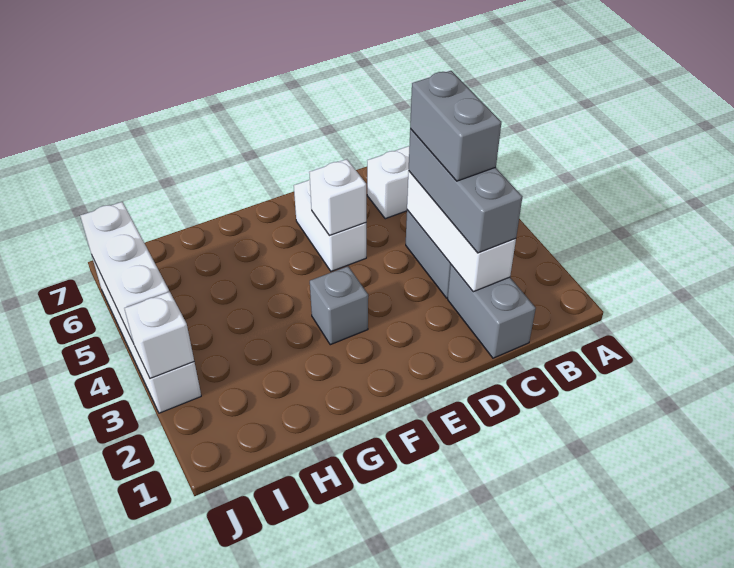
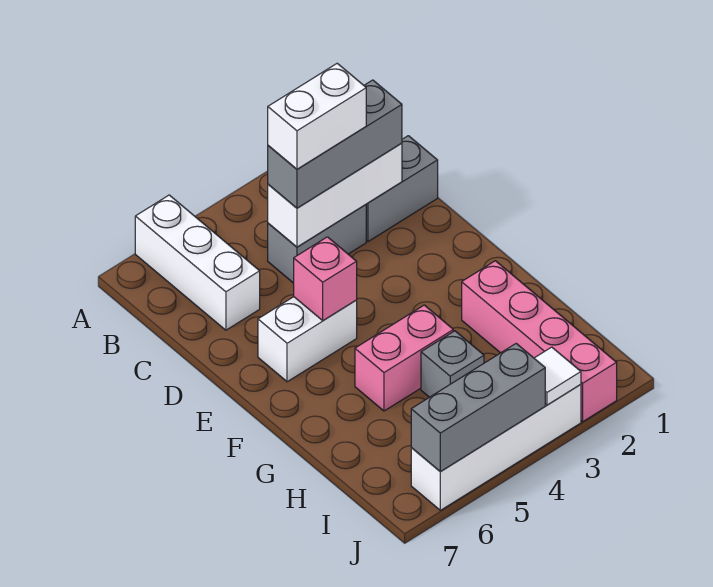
grey brick C3:C4 level 4 -> white brick C3:C4 level 4
white brick E5 level 2 -> pink brick E5 level 2
grey brick F3 level 1 -> grey brick H4 level 1
none -> pink brick G2:J2 level 1
none -> pink brick G4:G5 level 1
white brick J3 level 2 -> white tile J3 level 2
white brick J4:J6 level 2 -> grey brick J4:J6 level 2

